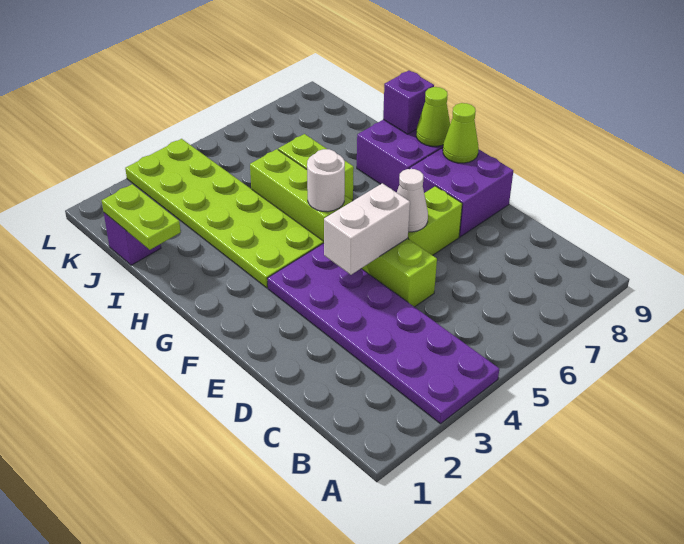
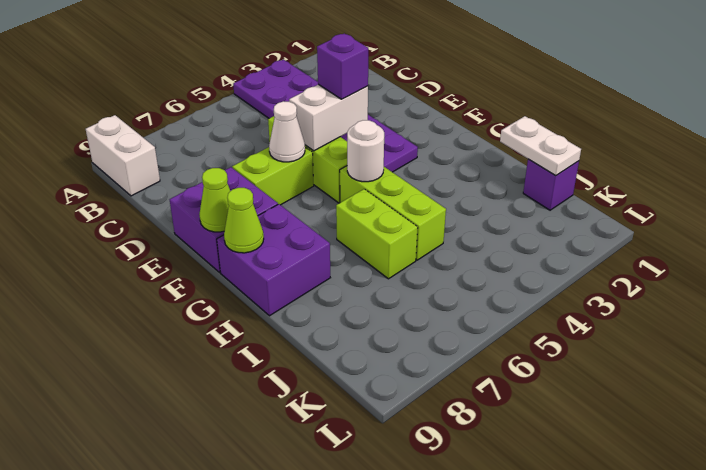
none -> white brick A9:B9 level 1
lime plate G3:L4 level 1 -> none
purple brick H9 level 2 -> purple brick E4 level 3
lime plate I1:J1 level 2 -> white plate I1:J1 level 2

